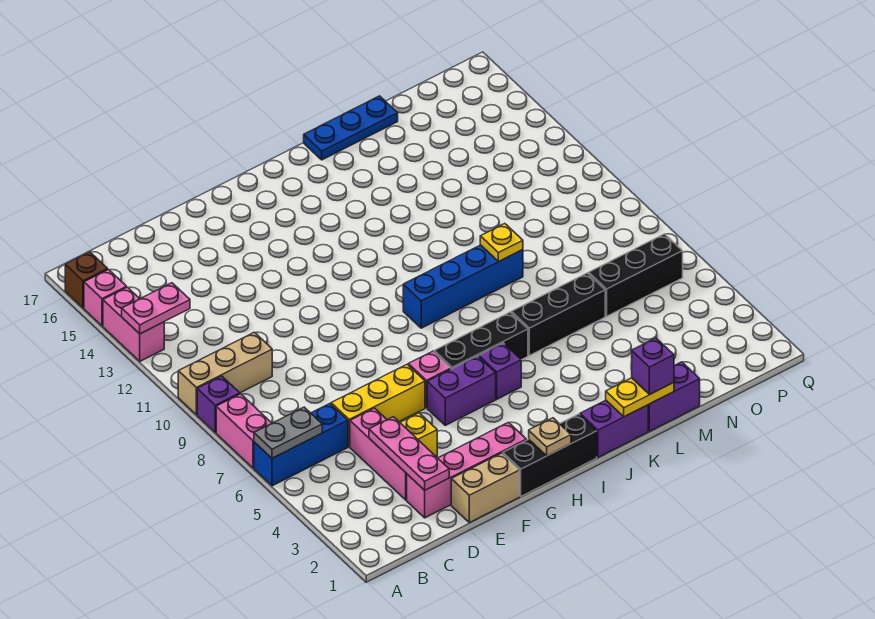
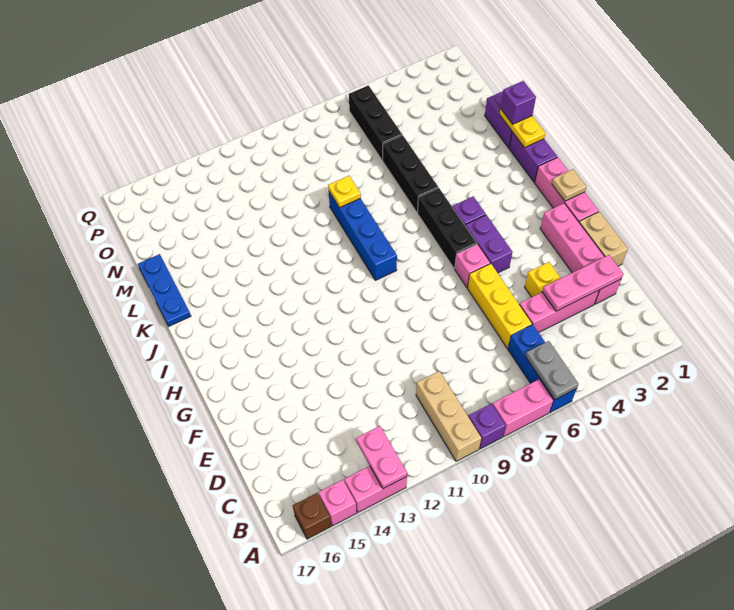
black brick G1:I1 level 1 -> pink brick G1:I1 level 1

